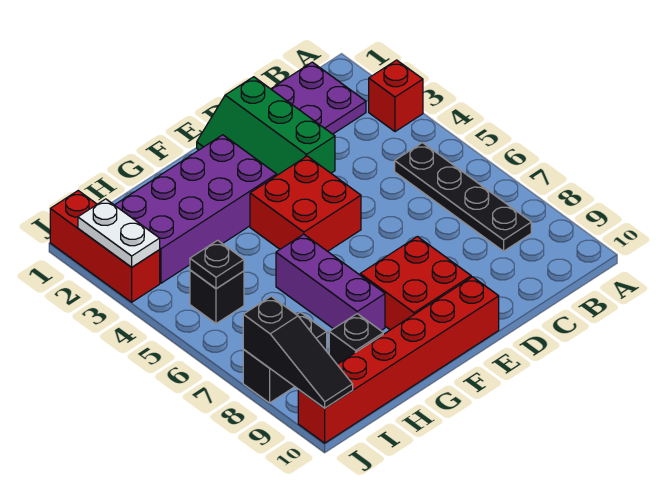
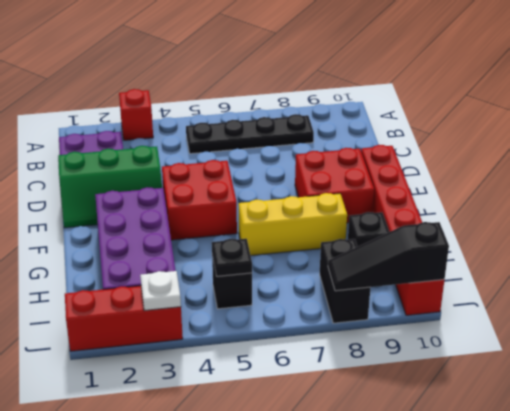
purple brick G6:G8 level 1 -> yellow brick G6:G8 level 1
white plate J2:J3 level 2 -> white plate J3 level 2
black slope J8:J10 level 2 top 8 -> black slope J8:J10 level 2 top 10

